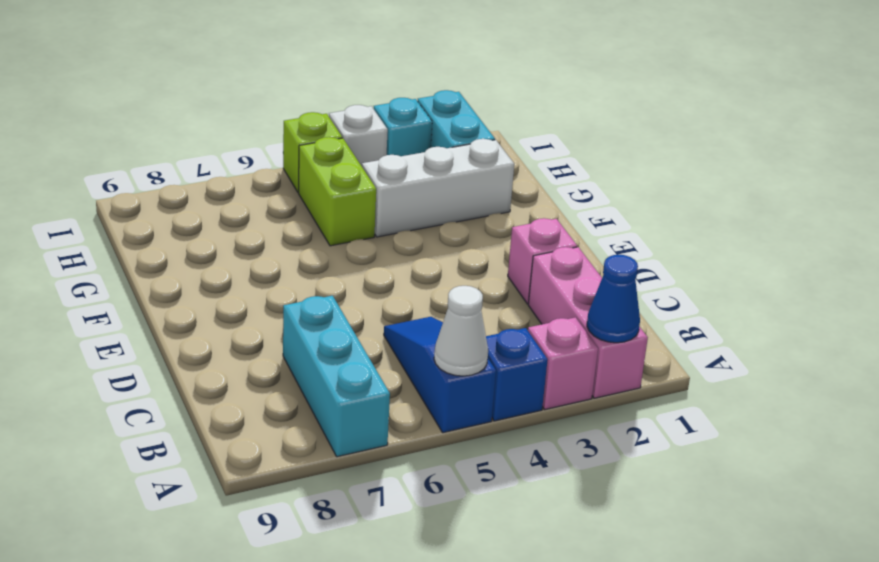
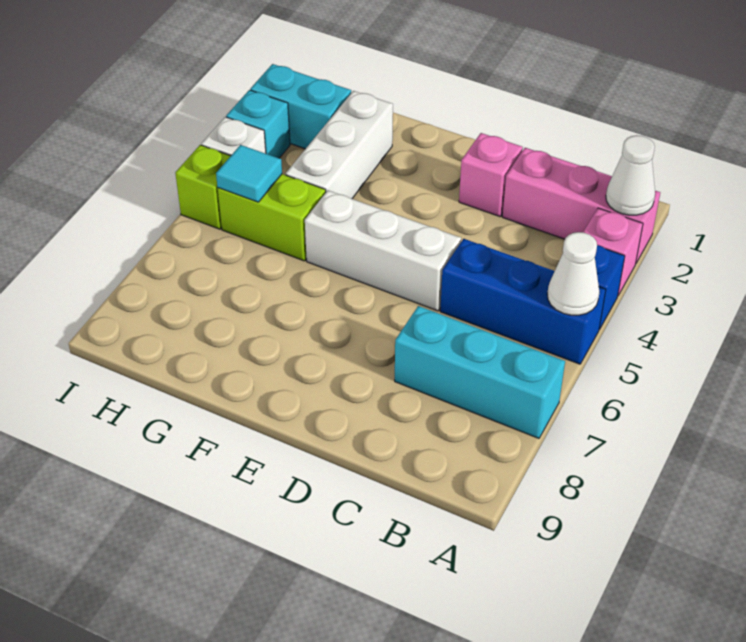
blue cone A2 level 2 -> white cone A2 level 2
blue slope A5:C5 level 1 top A -> blue brick A5:C5 level 1
none -> white brick D5:F5 level 1
none -> cyan tile H5 level 2

